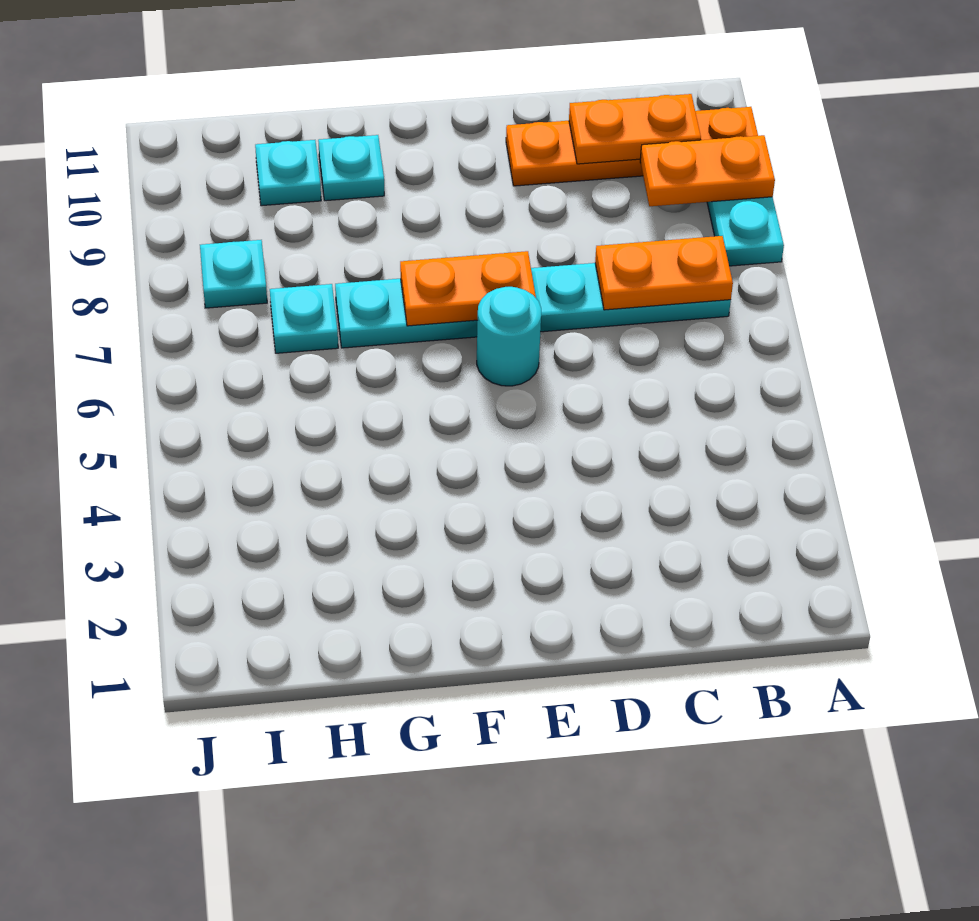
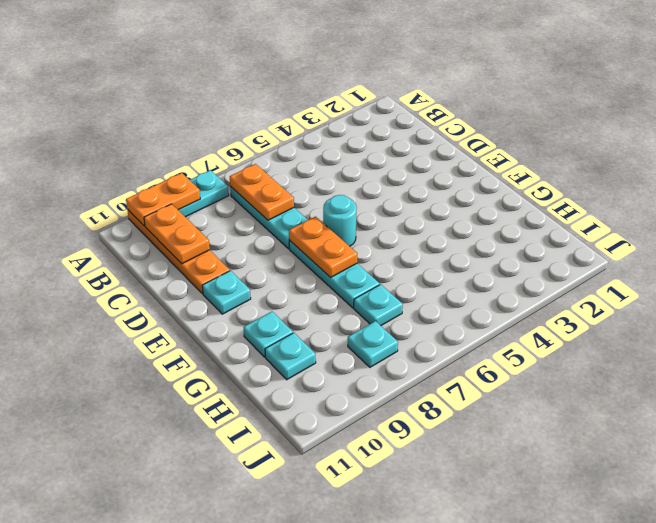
orange plate A9:B9 level 2 -> orange plate A9:A10 level 2
none -> cyan plate E10 level 1

